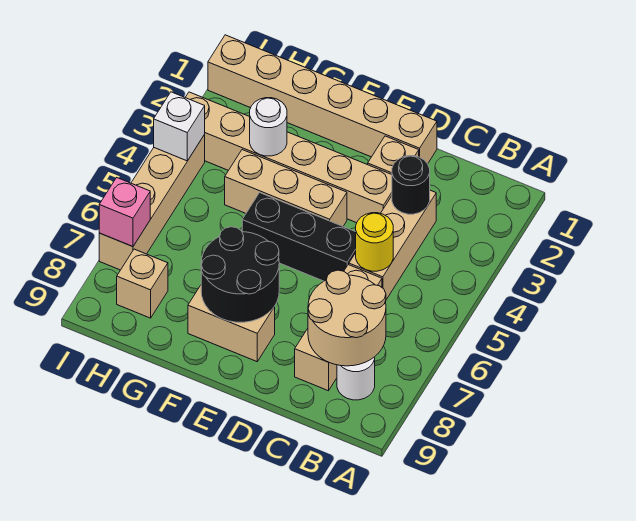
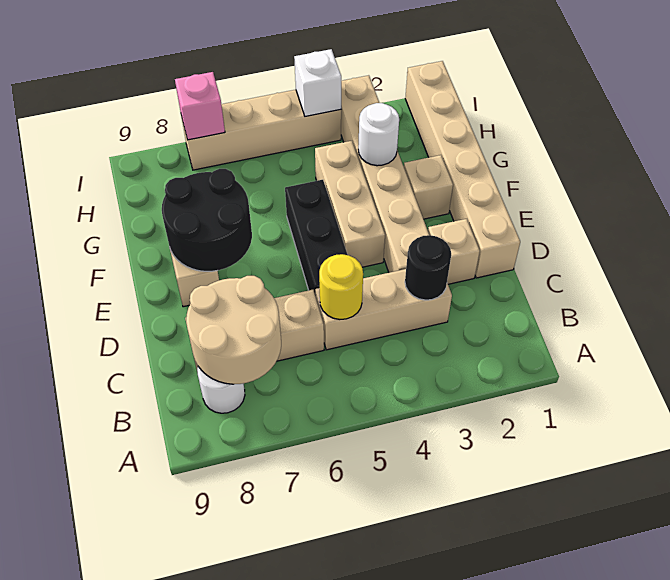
tan brick H8 level 1 -> tan brick F2 level 1

